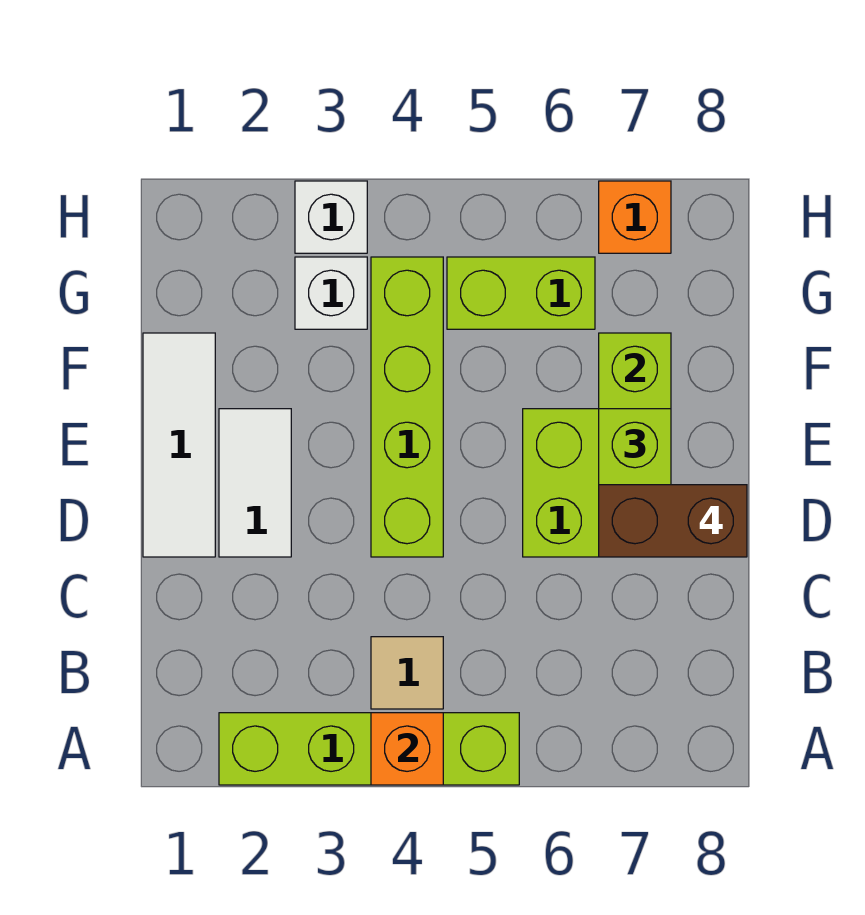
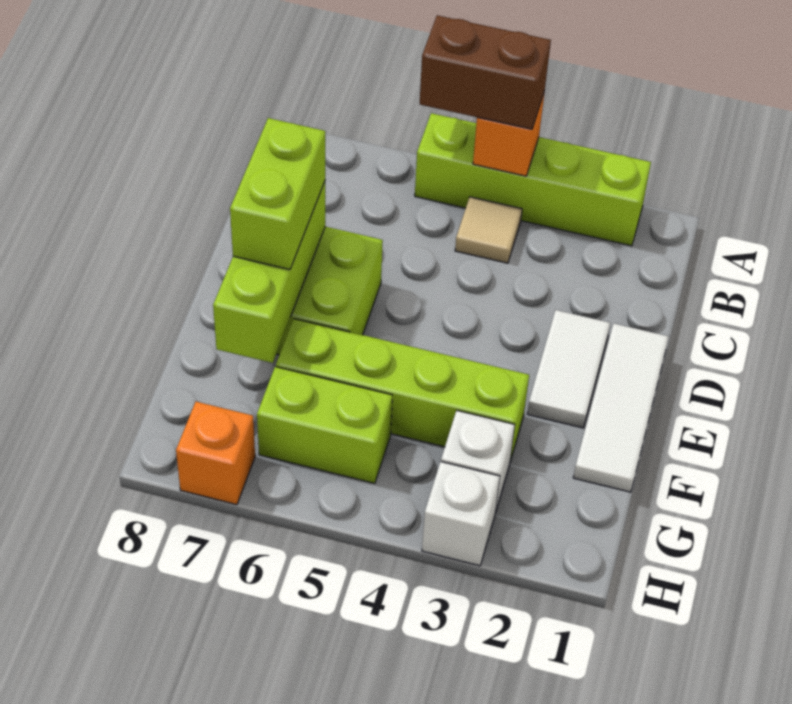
lime brick D4:G4 level 1 -> lime brick F3:F6 level 1
brown brick D7:D8 level 4 -> brown brick A4:A5 level 3

